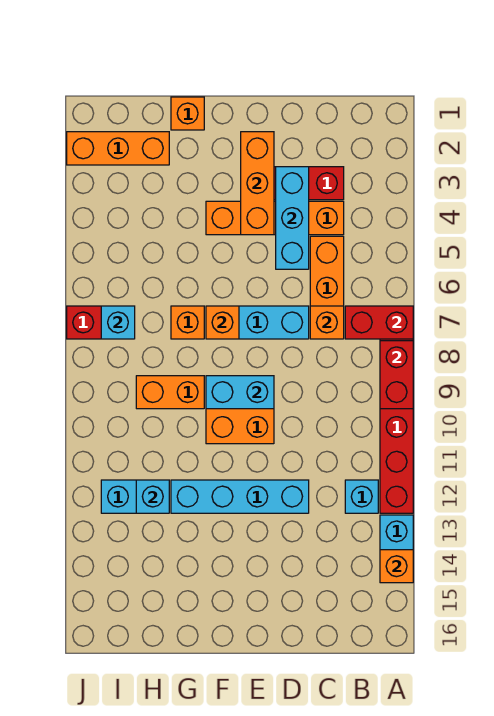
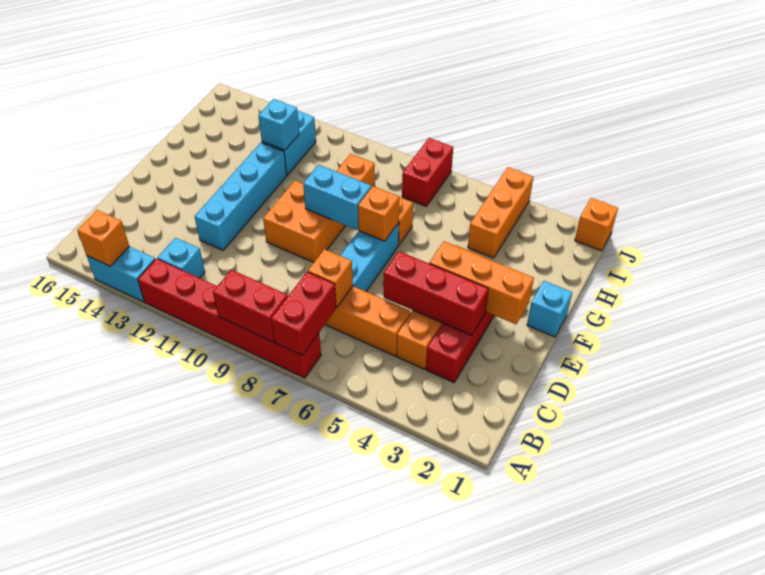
cyan brick D3:D5 level 2 -> red brick D3:D5 level 2
cyan brick E9:F9 level 2 -> cyan brick F8:F9 level 2
orange brick G1 level 1 -> orange brick J1 level 1
orange brick H2:J2 level 1 -> orange brick H4:J4 level 1
cyan brick I7 level 2 -> cyan brick F1 level 1

